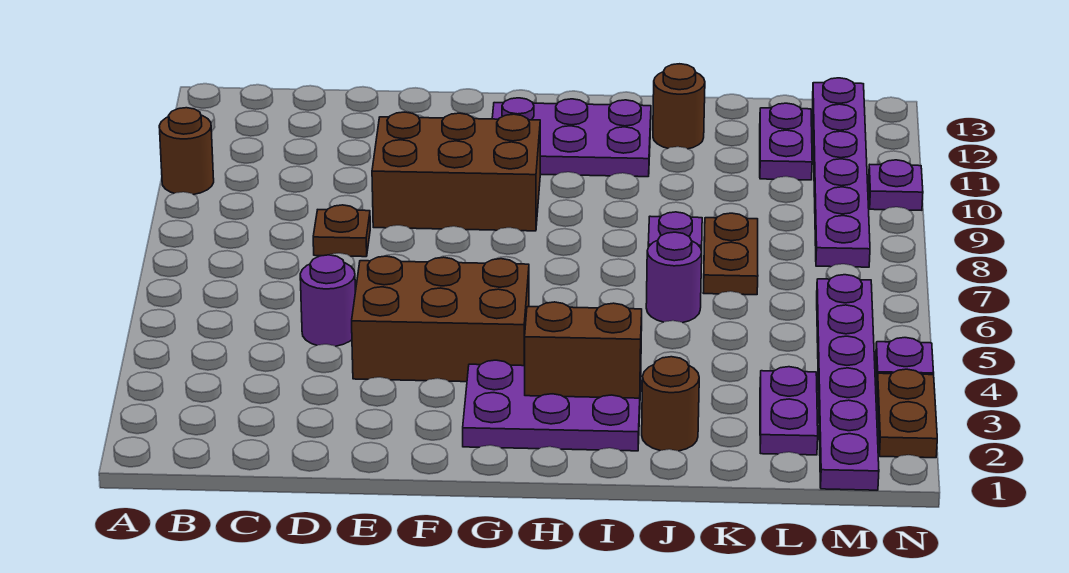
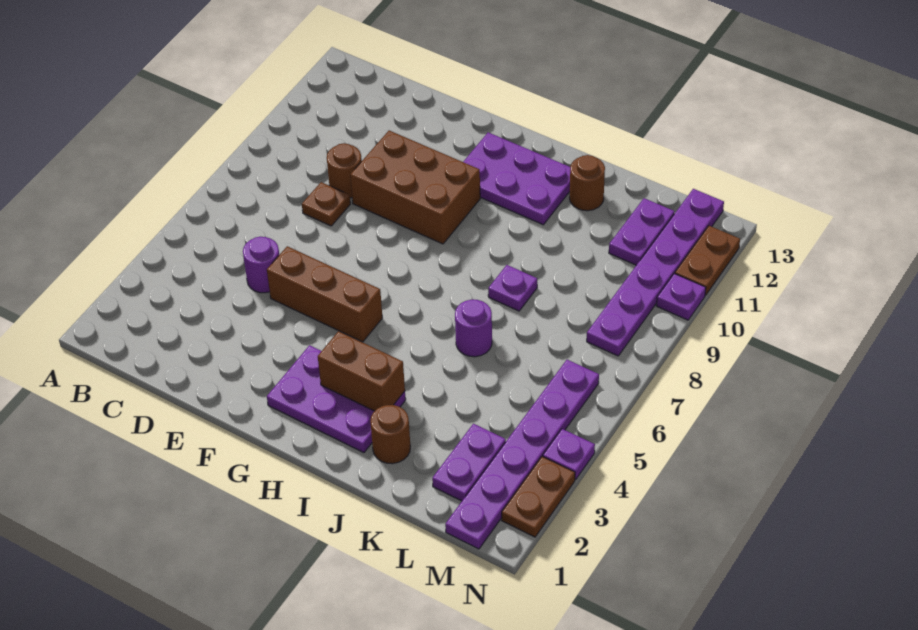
brown round brick A10 level 1 -> brown round brick D9 level 1
brown brick E4:G5 level 1 -> brown brick E5:G5 level 1
brown plate K7:K8 level 1 -> brown plate N11:N12 level 1

